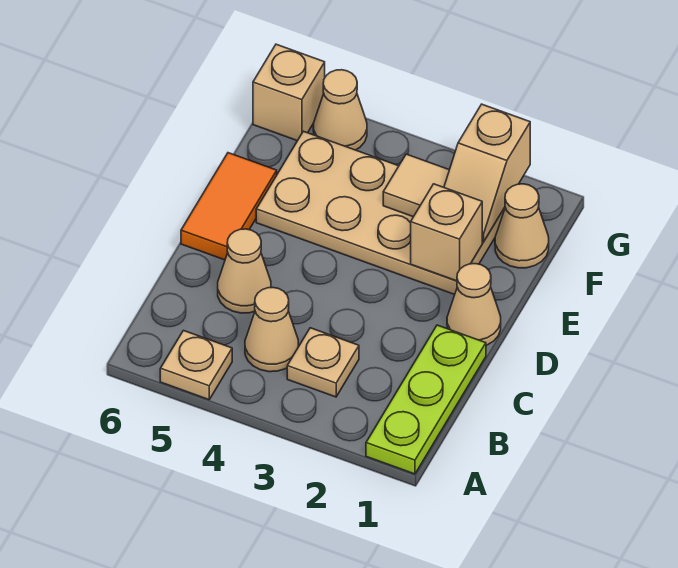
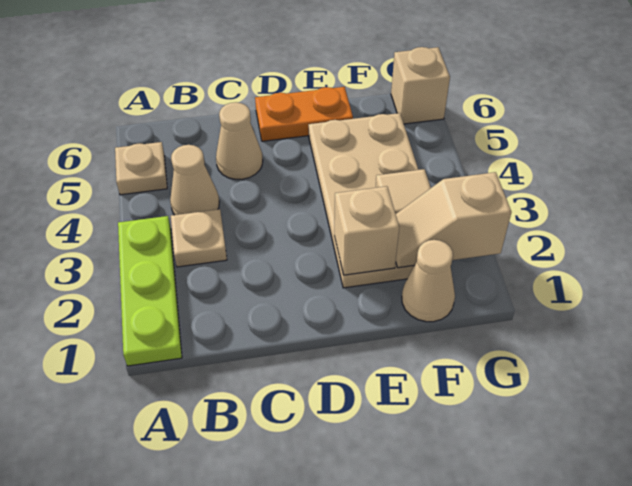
lime plate A1:C1 level 1 -> lime plate A1:A3 level 1
tan cone D1 level 1 -> none
orange tile D6:E6 level 1 -> orange plate D6:E6 level 1
tan cone G5 level 1 -> none

